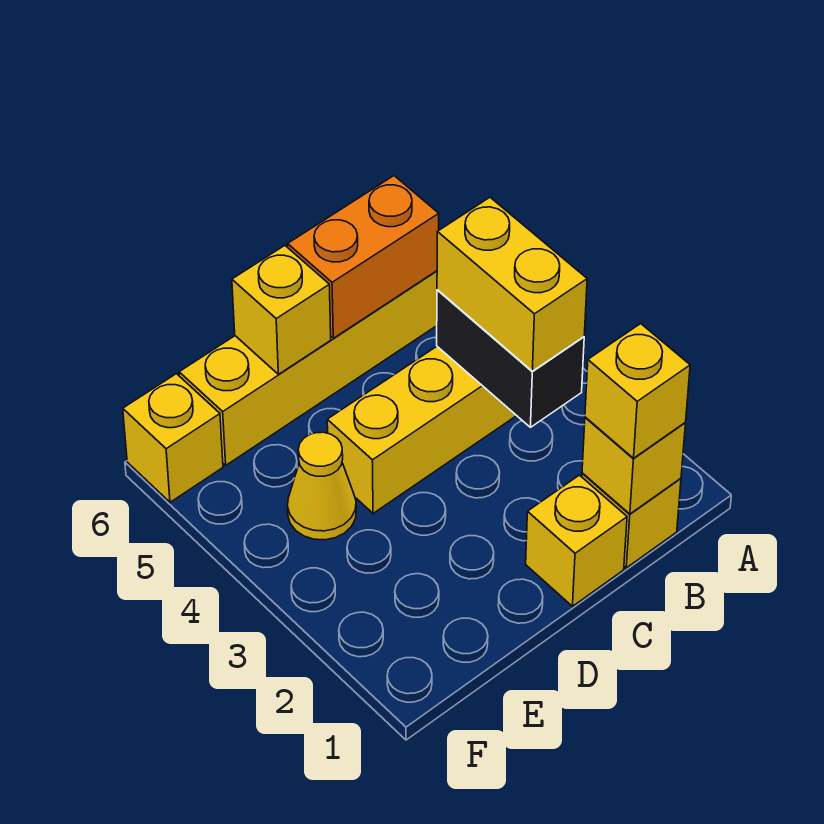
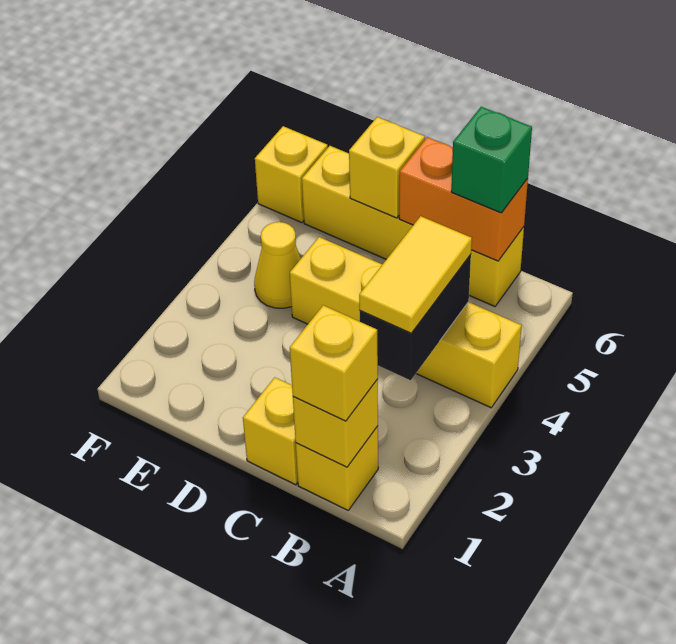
yellow brick B3:B4 level 3 -> yellow tile B3:B4 level 3
none -> green brick B6 level 3

